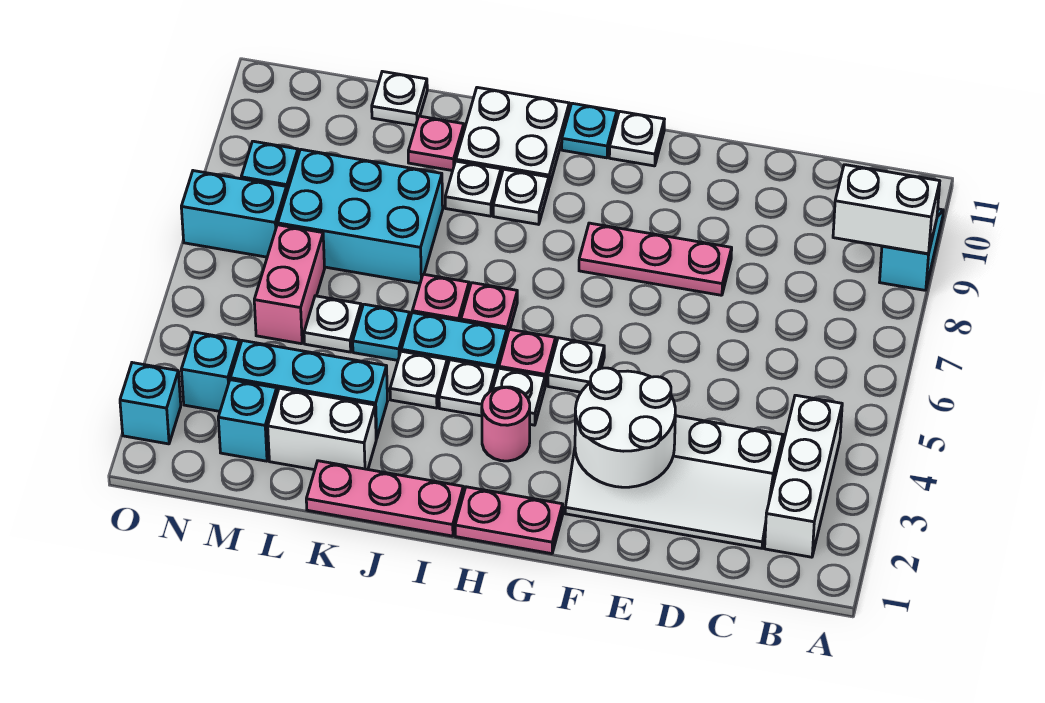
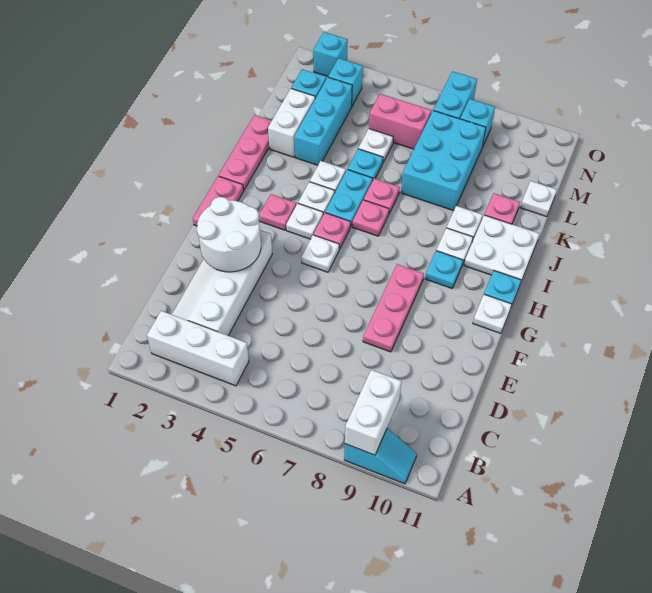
pink round brick H3 level 1 -> pink plate H3 level 1
none -> cyan plate H9 level 1

